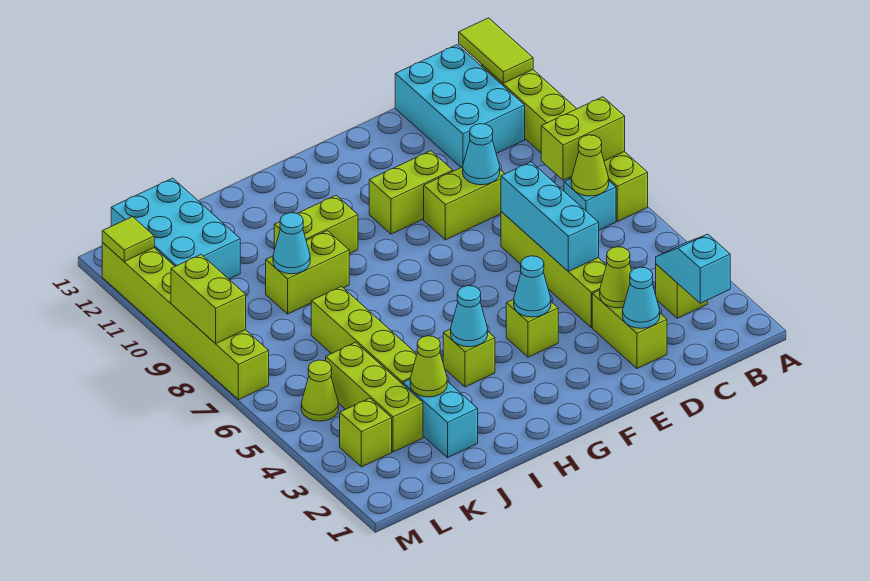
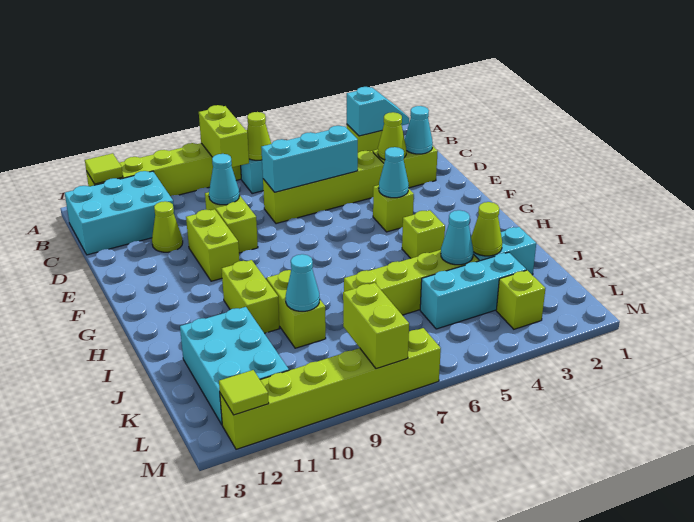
lime tile A12:A13 level 2 -> lime tile A12 level 2
cyan slope B2:B3 level 2 top 2 -> cyan slope B2:B3 level 2 top 3
cyan cone H4 level 2 -> cyan cone J4 level 2
lime brick K3:K5 level 1 -> cyan brick K3:K5 level 1
cyan brick K11:L13 level 1 -> cyan brick J11:L12 level 1
lime cone L5 level 1 -> lime cone D11 level 1
lime brick M8:M9 level 2 -> lime brick L8:M8 level 2

